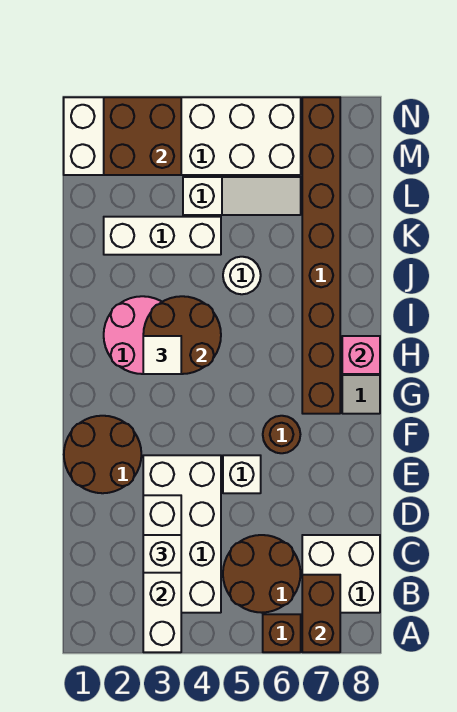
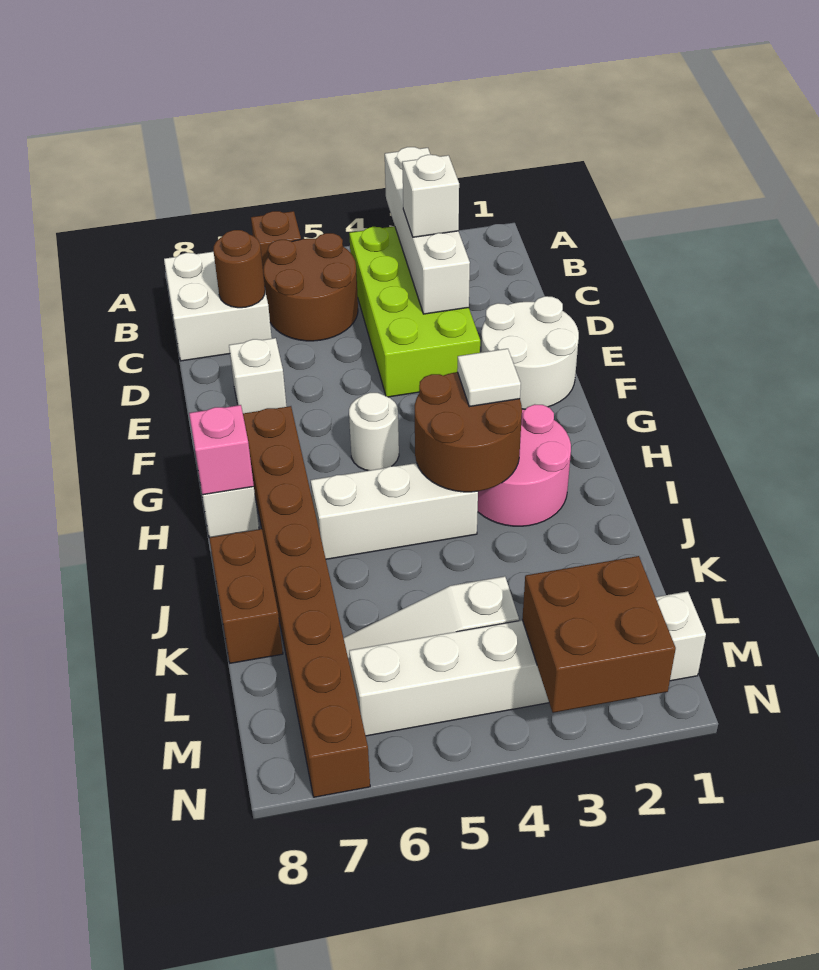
brown brick A7:B7 level 2 -> brown brick J8:K8 level 1
white brick B3:E4 level 1 -> lime brick B3:E4 level 1
brown round brick E1:F2 level 1 -> white round brick E1:F2 level 1
white brick E5 level 1 -> white brick E7 level 1
brown round brick F6 level 1 -> brown round brick C7 level 2
white round brick J5 level 1 -> white round brick G5 level 1
white brick K2:K4 level 1 -> white brick I4:I6 level 1
white brick M1:N6 level 1 -> white brick M1:M6 level 1

